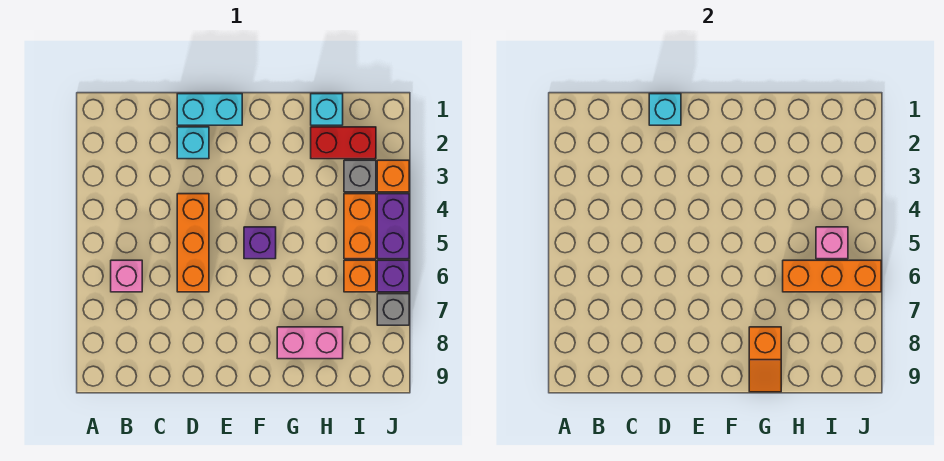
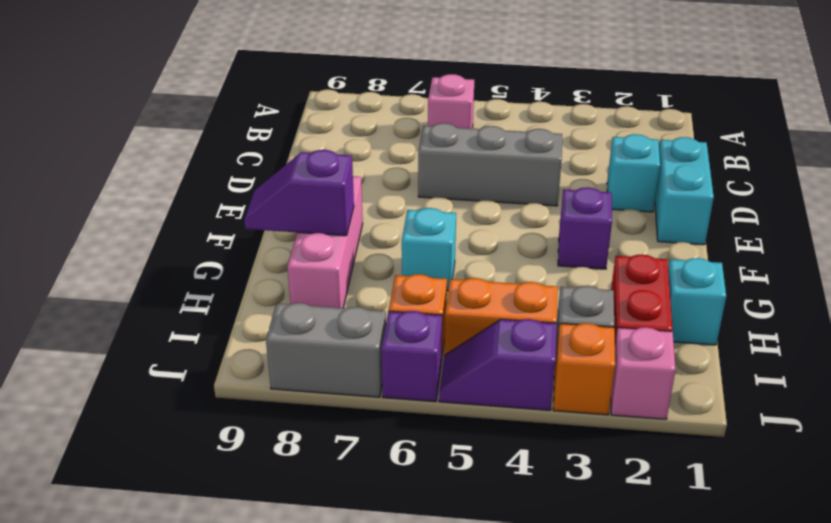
cyan brick D1 level 2 -> cyan brick G6 level 1
orange brick D4:D6 level 1 -> grey brick D4:D6 level 1
purple brick F5 level 1 -> purple brick F3 level 1
pink brick G8:H8 level 1 -> pink brick F8:H8 level 1
orange slope G8:G9 level 2 top 8 -> purple slope G8:G9 level 2 top 8
orange brick H6:J6 level 2 -> none
pink brick I5 level 2 -> pink brick J2 level 1
purple brick J4:J5 level 1 -> purple slope J4:J5 level 1 top 4
grey brick J7 level 1 -> grey brick J7:J8 level 1

